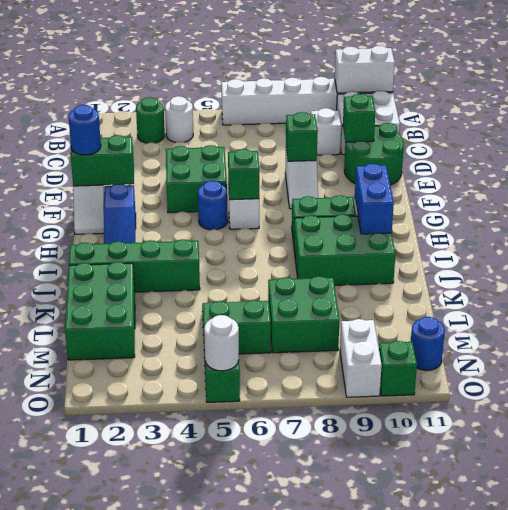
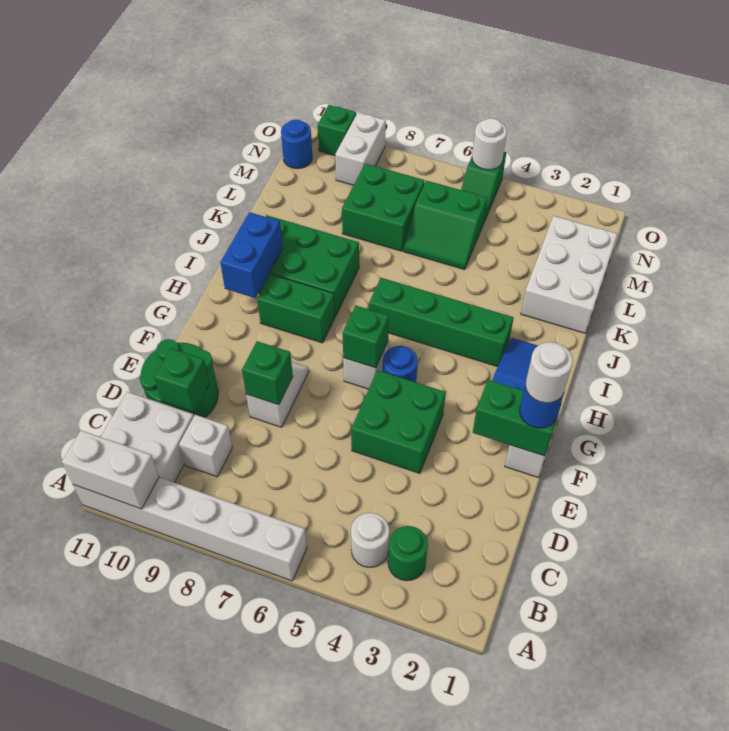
none -> white round brick F1 level 4
green brick J1:J4 level 1 -> green brick I3:I6 level 1
green brick K1:M2 level 1 -> white brick K1:M2 level 1

